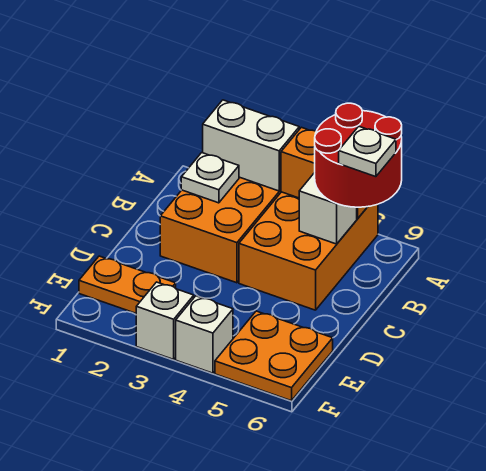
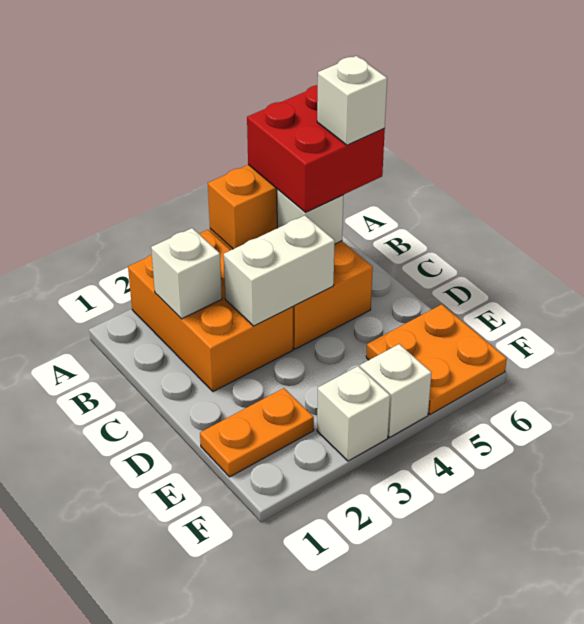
white brick A2:A3 level 2 -> white brick C3:C4 level 2
red round brick A5:B6 level 3 -> red brick A5:B6 level 3
white plate B2 level 2 -> white brick B2 level 2
white plate B6 level 4 -> white brick B6 level 4

